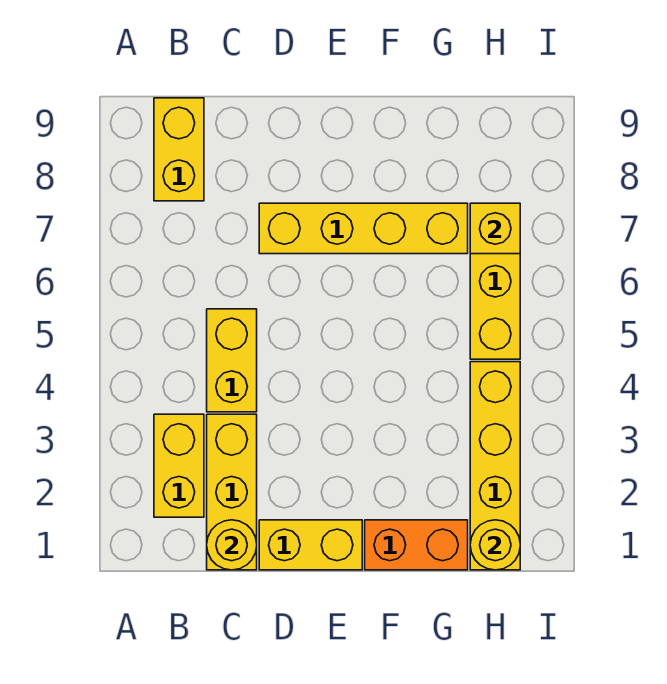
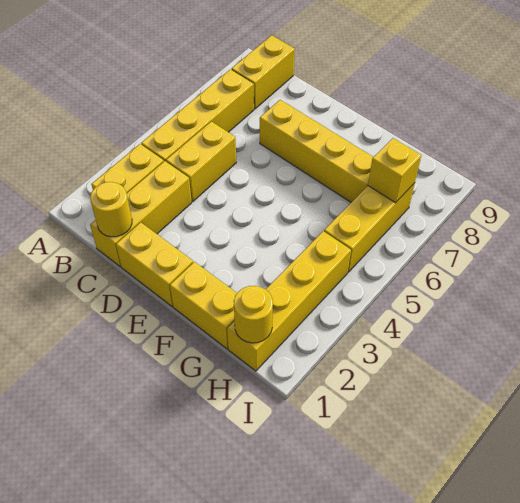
none -> yellow brick B4:B7 level 1
orange brick F1:G1 level 1 -> yellow brick F1:G1 level 1

